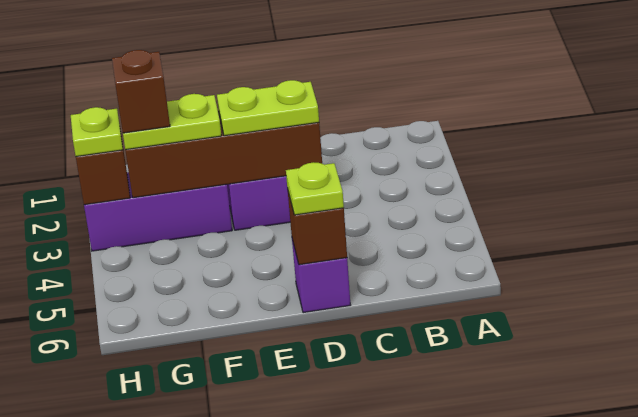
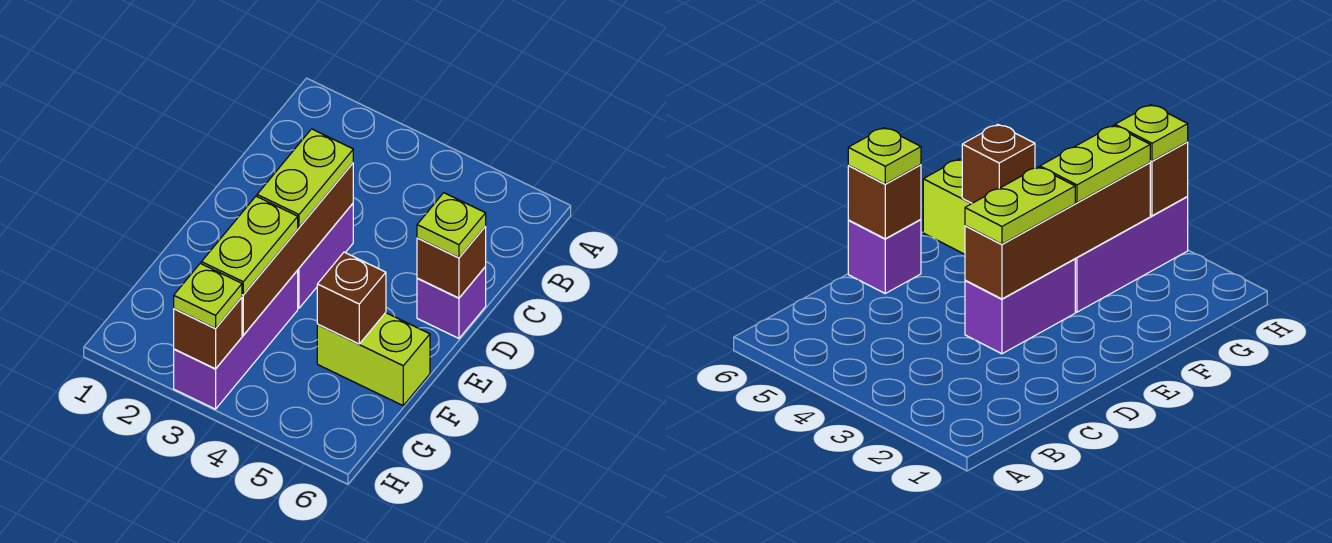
none -> lime brick F5:F6 level 1
brown brick G3 level 4 -> brown brick F5 level 2

